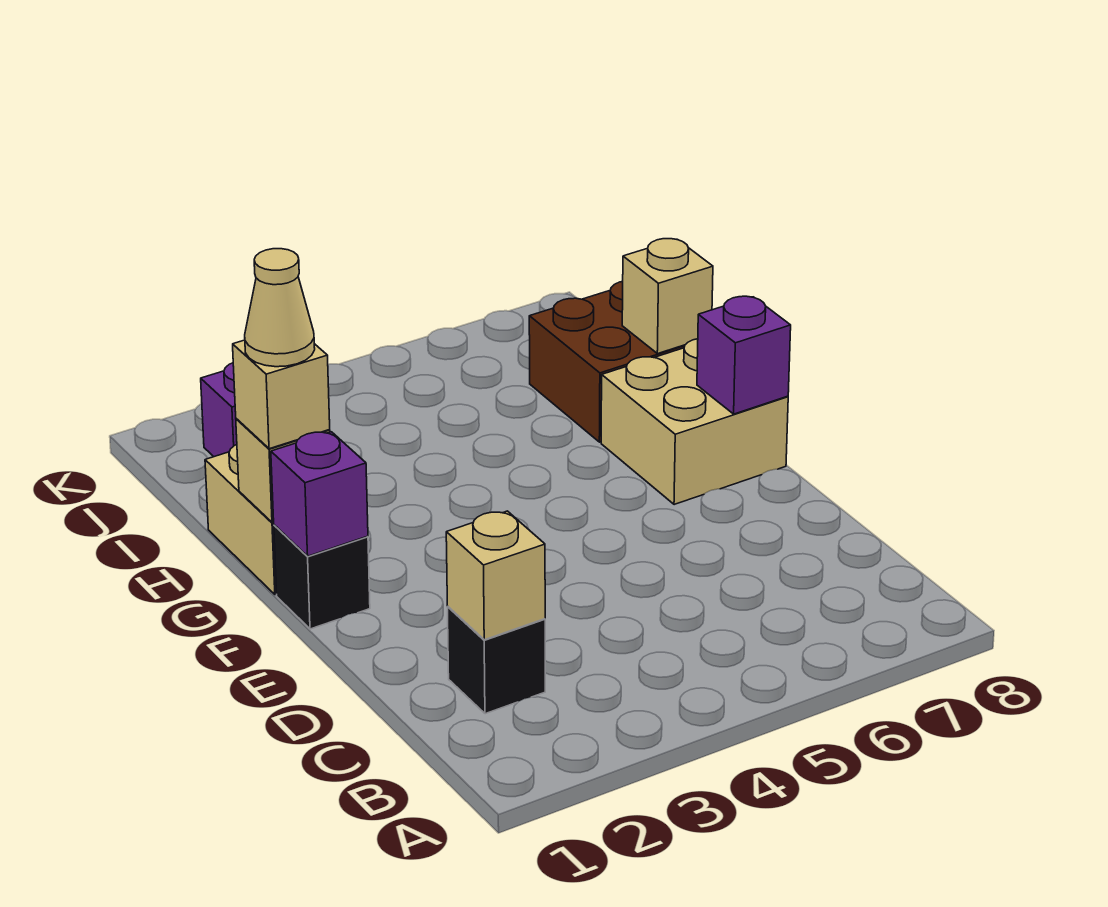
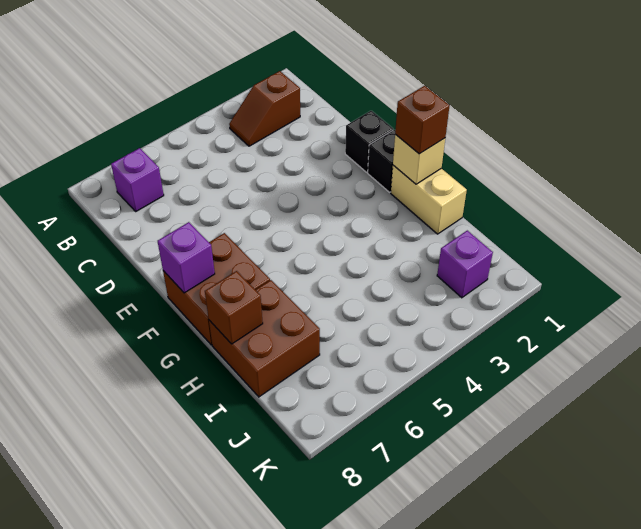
none -> brown slope B2:B3 level 1 top 2
black brick C2 level 1 -> black brick E1 level 1
tan brick C2 level 2 -> none
purple brick F1 level 2 -> purple brick B7 level 1
tan brick F7:G8 level 1 -> brown brick F7:G8 level 1
tan brick G1 level 3 -> brown brick G1 level 3
tan cone G1 level 4 -> none
tan brick H8 level 2 -> brown brick H8 level 2

